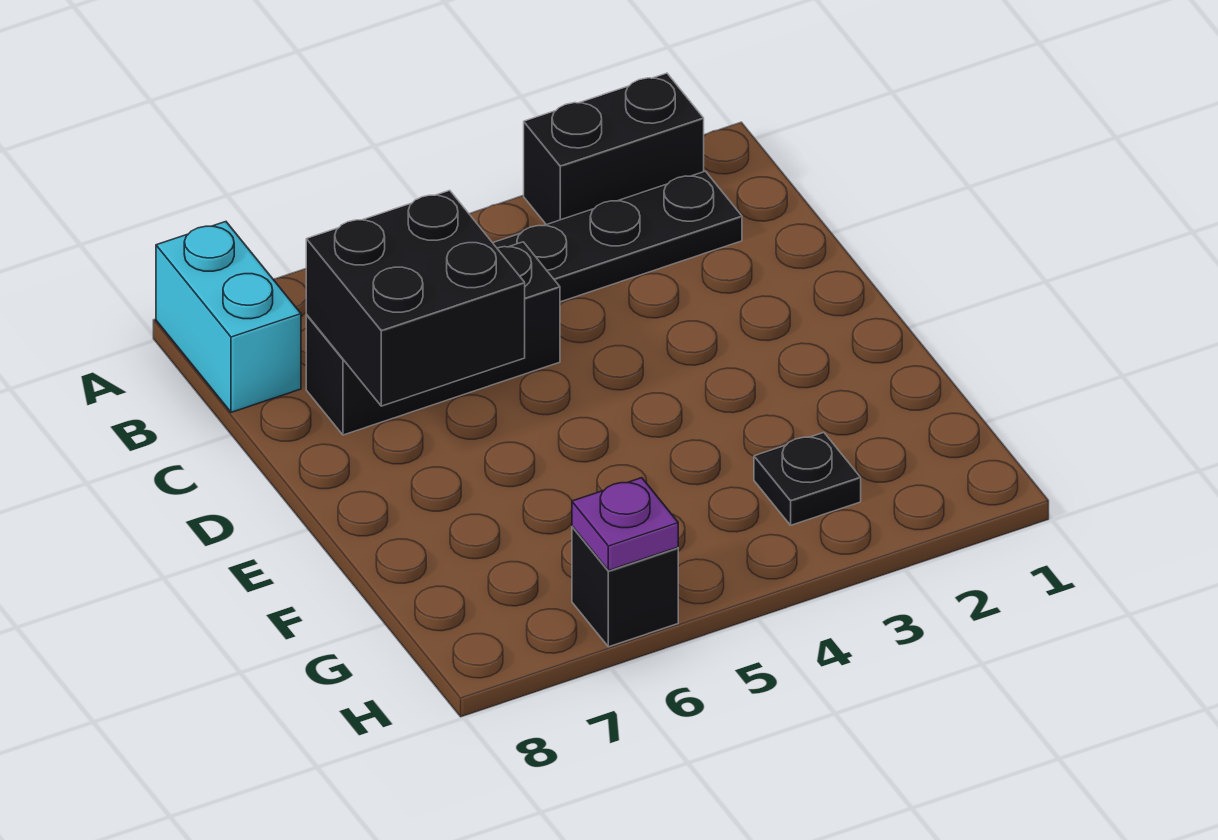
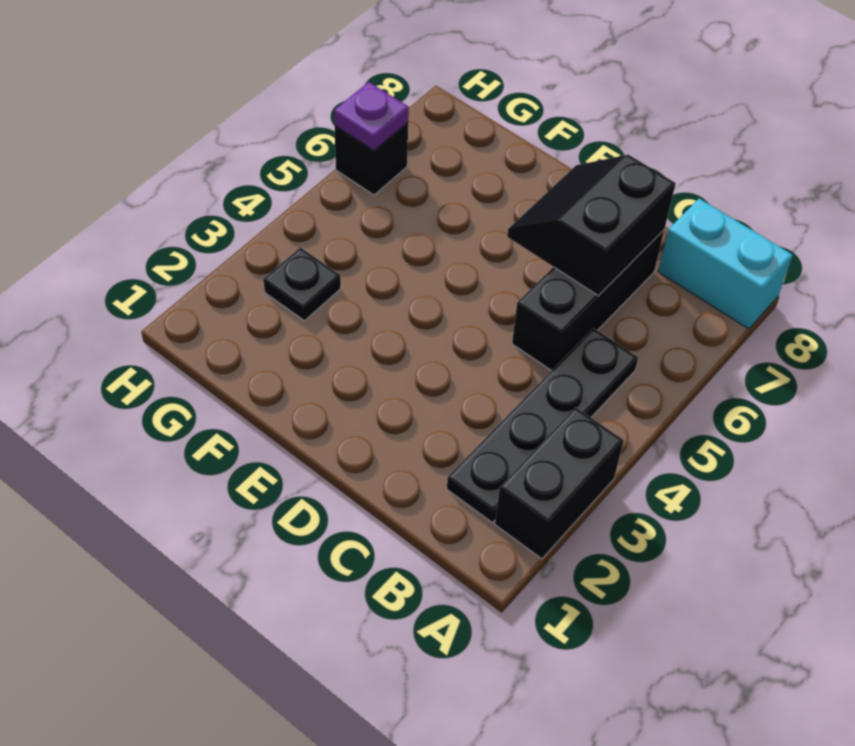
black brick C6:D7 level 2 -> black slope C6:D7 level 2 top C

